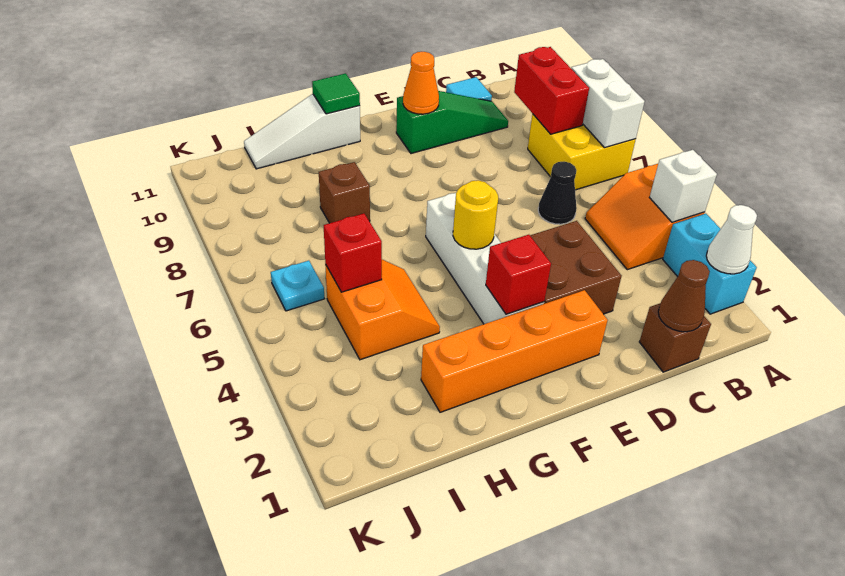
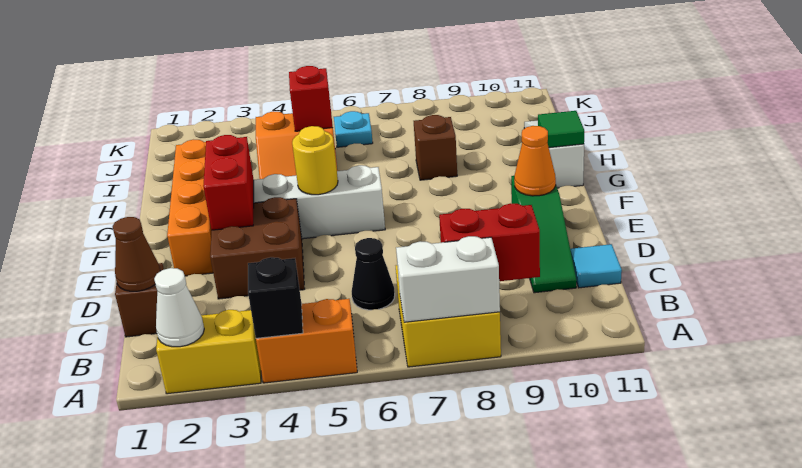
cyan brick A2:A3 level 1 -> yellow brick A2:A3 level 1
white brick A4 level 2 -> black brick A4 level 2
red brick F3 level 2 -> red brick E3:F3 level 2

